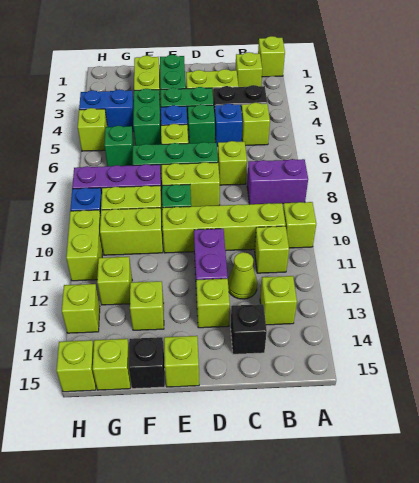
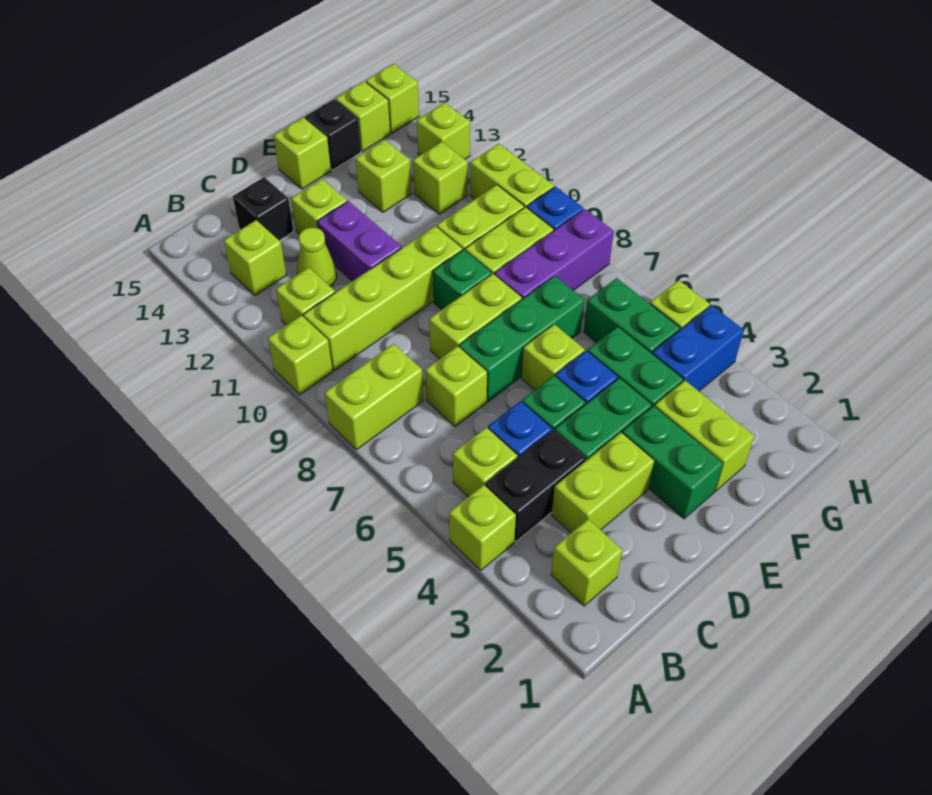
lime brick A1 level 1 -> lime brick A4 level 1
purple brick A8:B8 level 1 -> lime brick A8:B8 level 1
green brick G6 level 1 -> green brick G5:G6 level 1

